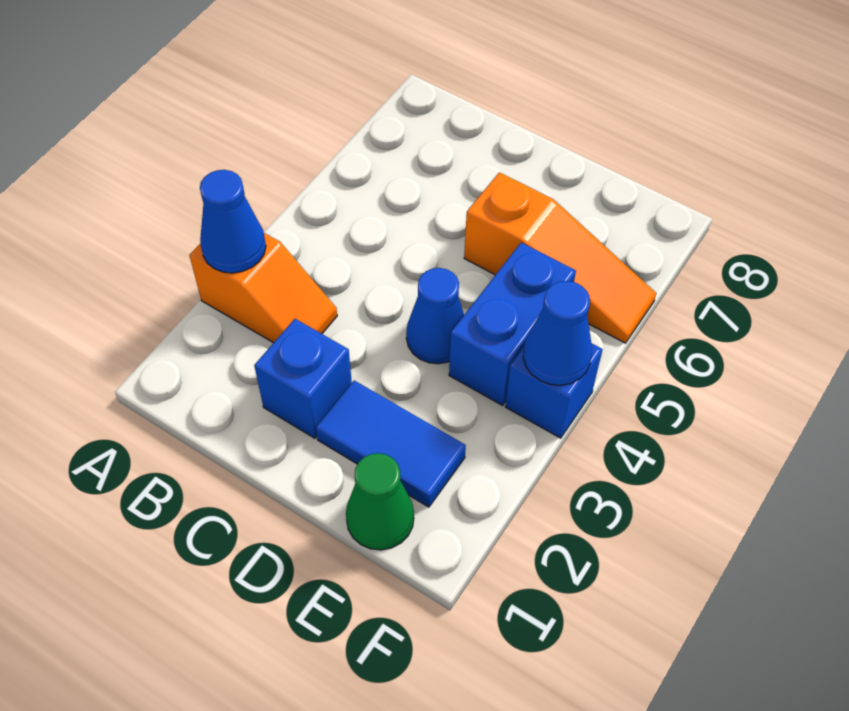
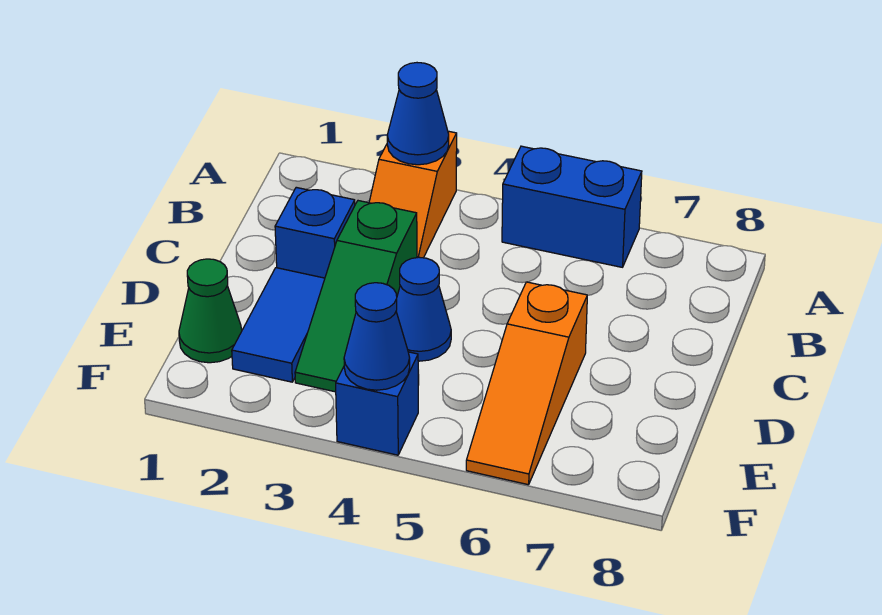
none -> green slope C3:E3 level 1 top C
blue brick E4:E5 level 1 -> blue brick A5:A6 level 1

